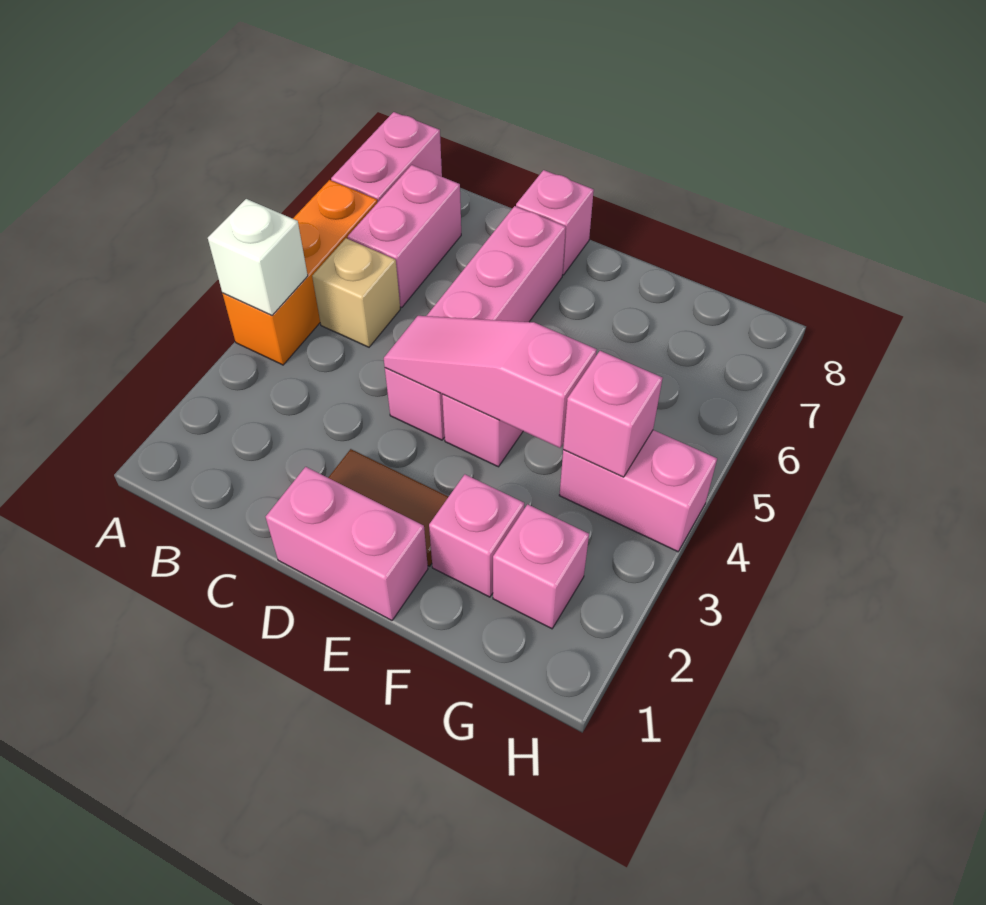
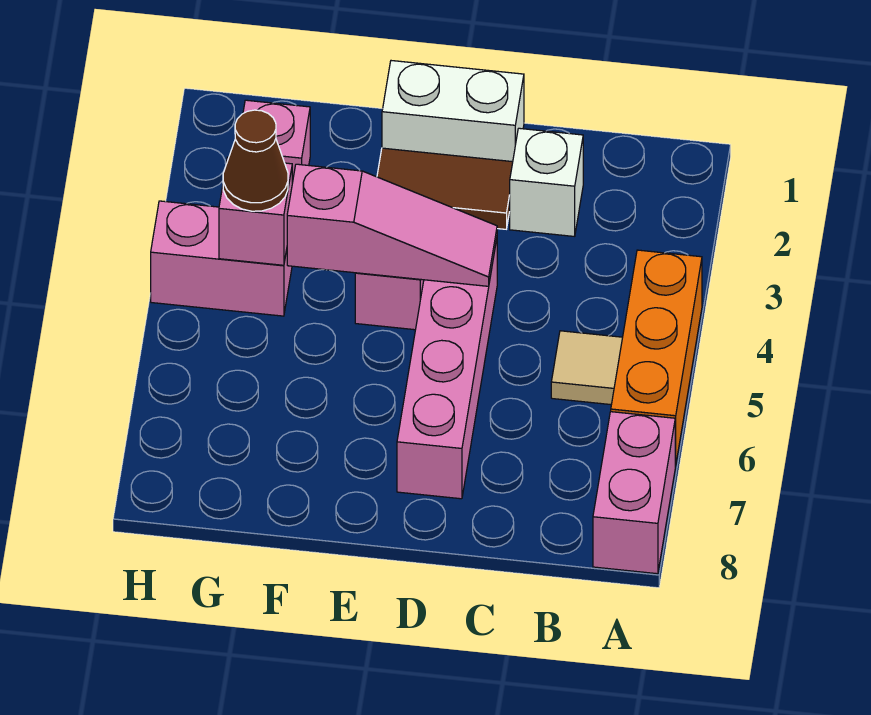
white brick A4 level 2 -> white brick C2 level 1
tan brick B5 level 1 -> tan tile B5 level 1
pink brick B6:B7 level 1 -> none
pink brick D1:E1 level 1 -> white brick D1:E1 level 1
pink brick D8 level 1 -> none
pink brick F2 level 1 -> none
none -> brown cone G4 level 3

